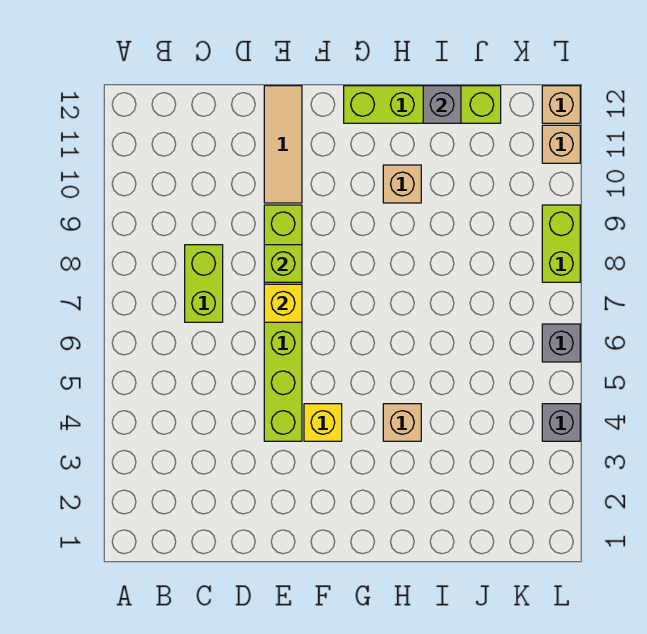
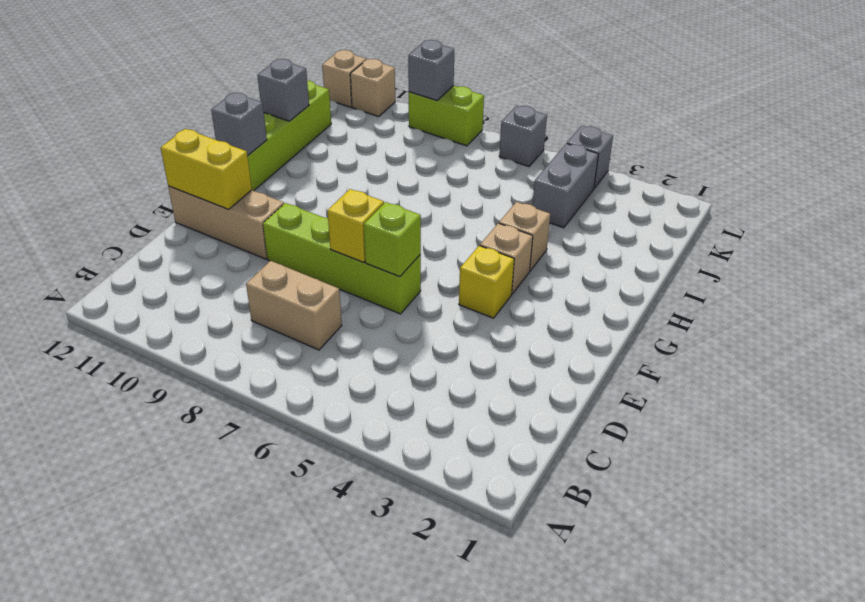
lime brick C7:C8 level 1 -> tan brick C7:C8 level 1
lime brick E4:E9 level 1 -> lime brick E6:E9 level 1
lime brick E8 level 2 -> lime brick E6 level 2
tan tile E10:E12 level 1 -> tan brick E10:E12 level 1
none -> yellow brick E11:E12 level 2
none -> grey brick G12 level 2
tan brick H10 level 1 -> tan brick G4 level 1
none -> grey brick J4:K4 level 1
none -> grey brick L9 level 2

